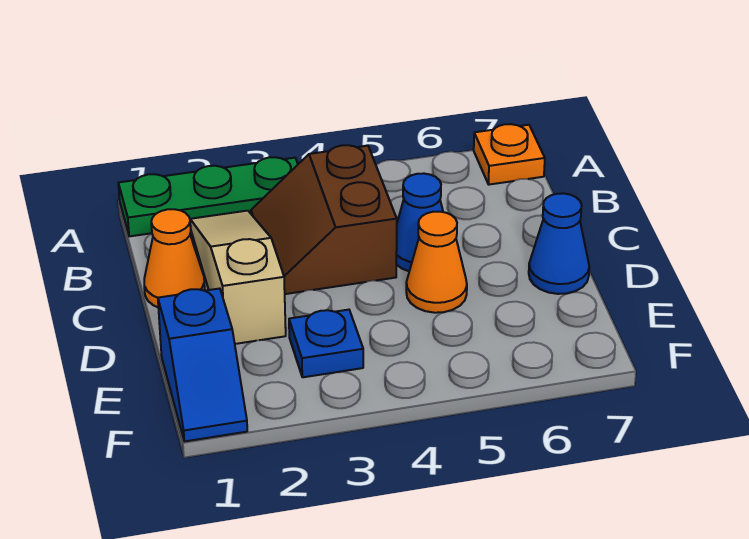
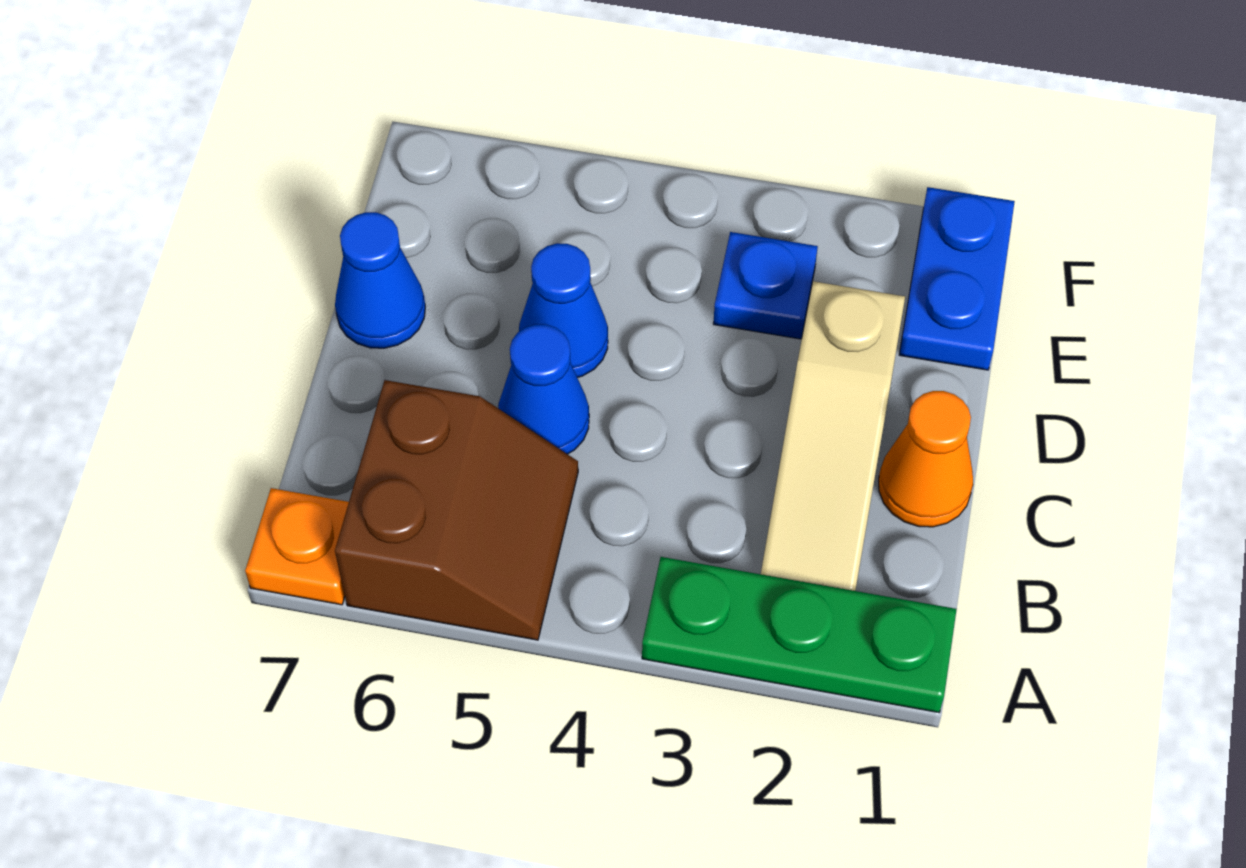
brown slope B3:C4 level 1 top 4 -> brown slope A5:B6 level 1 top 6
orange cone D5 level 1 -> blue cone D5 level 1
blue slope E1:F1 level 1 top E -> blue plate E1:F1 level 1

